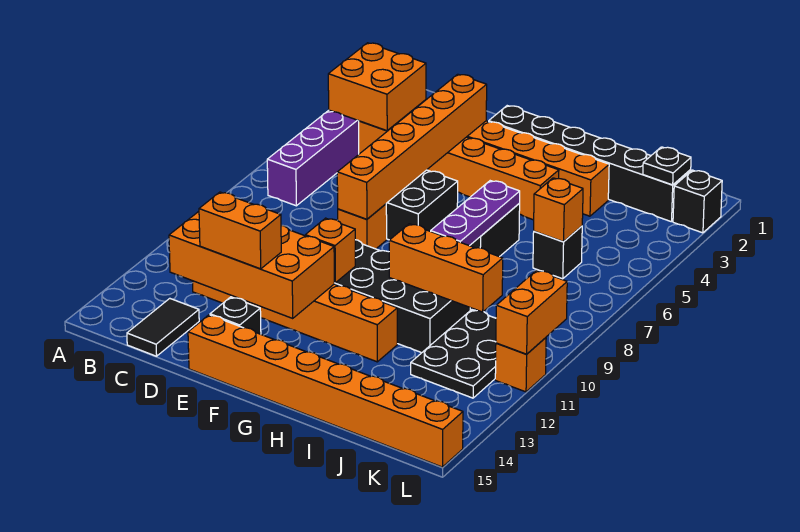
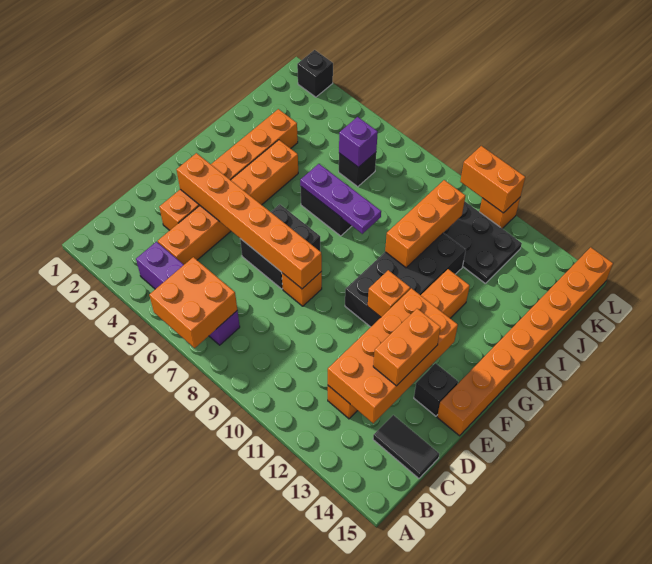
orange brick B3:C4 level 2 -> orange brick A6:B7 level 2
black brick F2:K2 level 1 -> none
orange brick J6 level 2 -> purple brick J6 level 2
black plate K2 level 2 -> none

